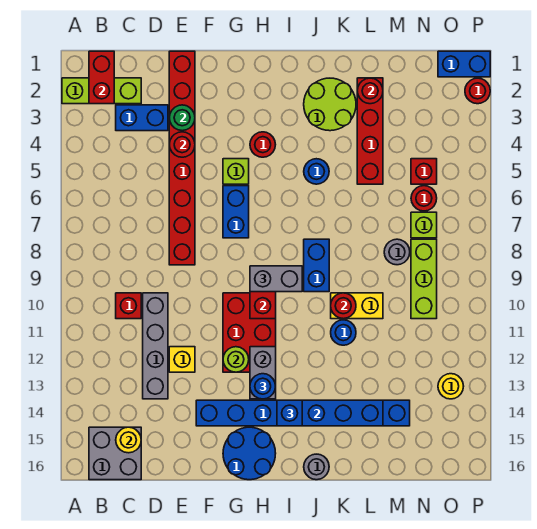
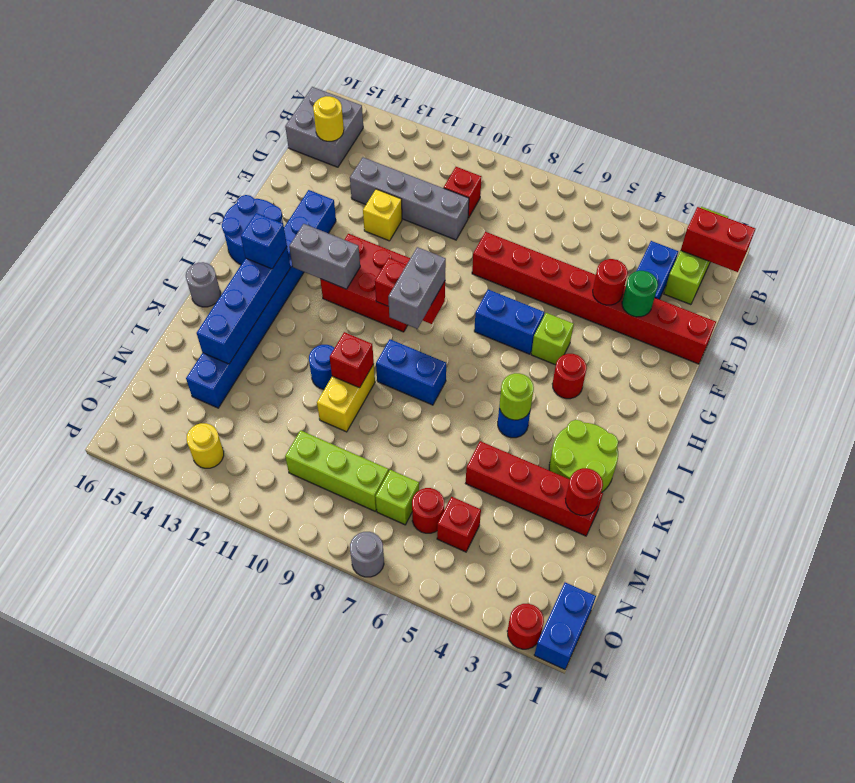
lime round brick G12 level 2 -> lime round brick J5 level 2
blue round brick H13 level 3 -> none
red round brick K10 level 2 -> red brick K10 level 2
grey round brick M8 level 1 -> grey round brick P7 level 1

